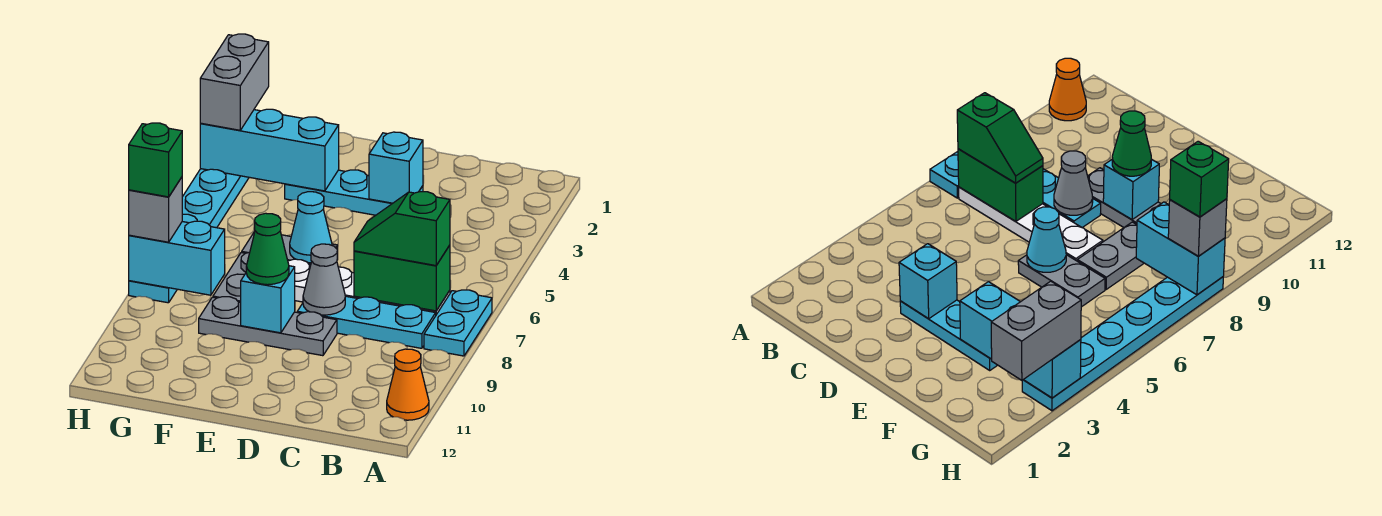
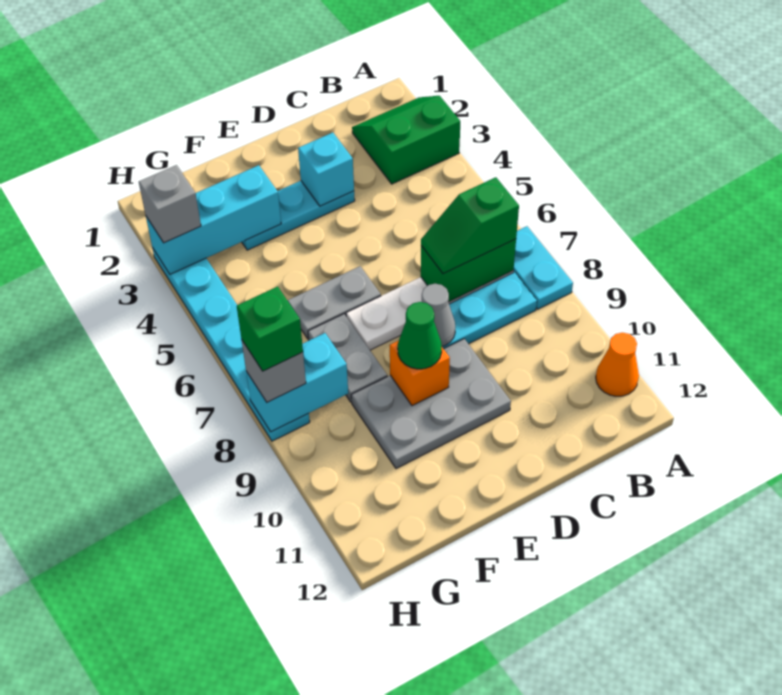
none -> green slope A2:B3 level 1 top 3
grey plate D9:F9 level 1 -> grey plate D9:F10 level 1
cyan cone E6 level 2 -> none
cyan brick E9 level 2 -> orange brick E9 level 2
grey brick H2:H3 level 3 -> grey brick H3 level 3

